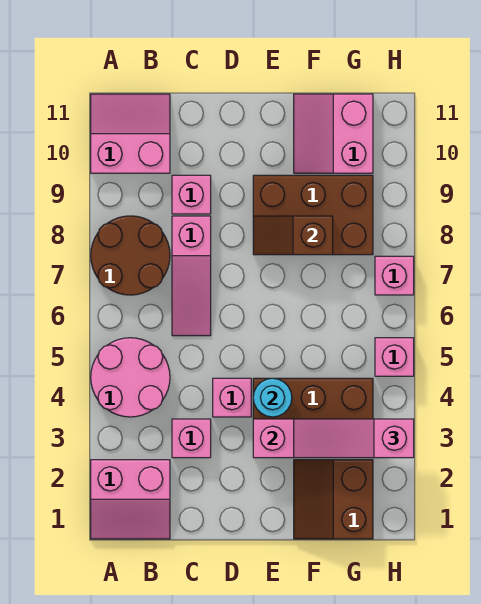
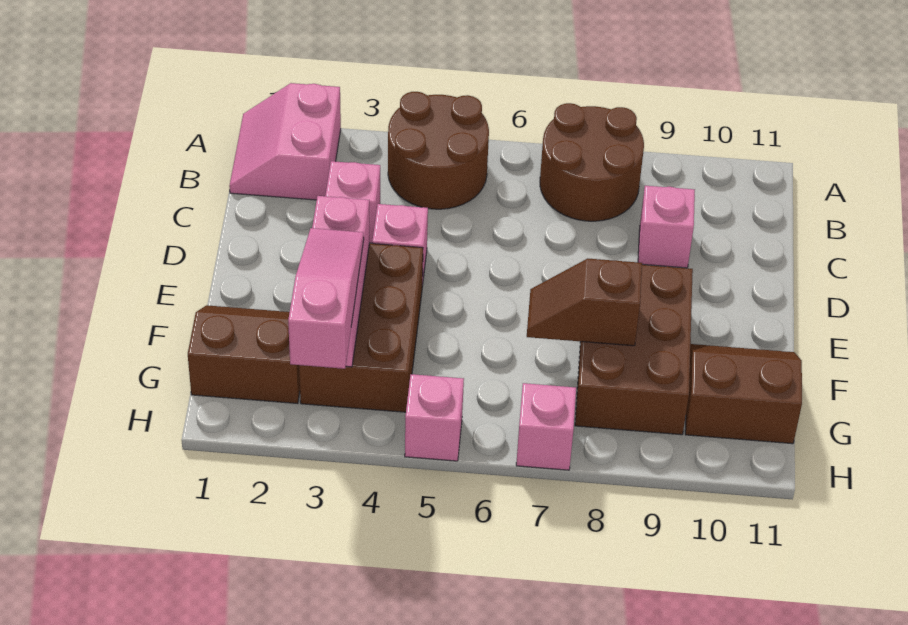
pink round brick A4:B5 level 1 -> brown round brick A4:B5 level 1
pink slope A10:B11 level 1 top 10 -> none
pink slope C6:C8 level 1 top 8 -> none
cyan round brick E4 level 2 -> none
brown slope E8:F8 level 2 top F -> brown slope F7:F8 level 2 top 8
pink slope F10:G11 level 1 top G -> brown slope F10:G11 level 1 top G

